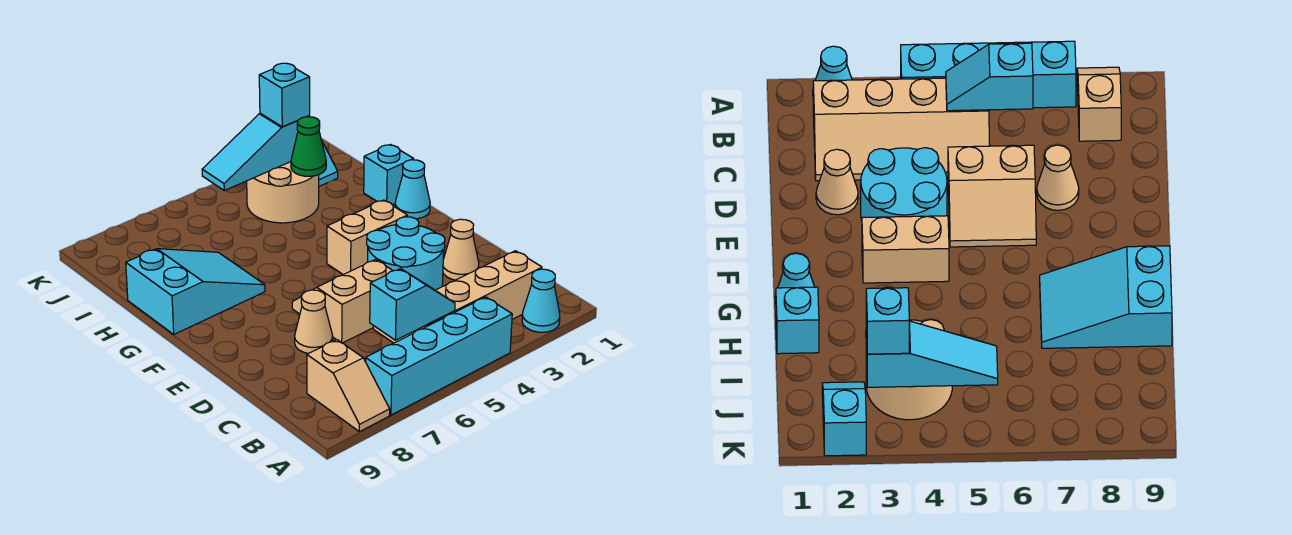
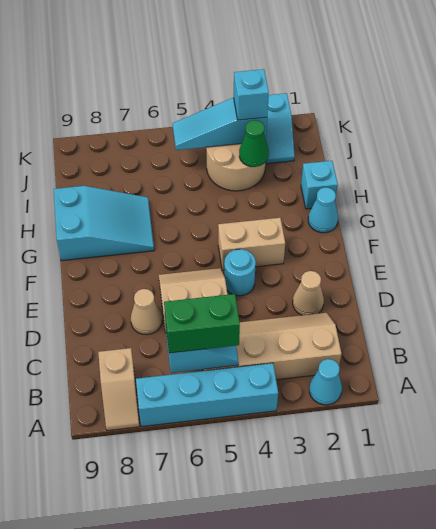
none -> green brick B5:B6 level 3
cyan round brick D3:E4 level 1 -> cyan round brick E4 level 1

